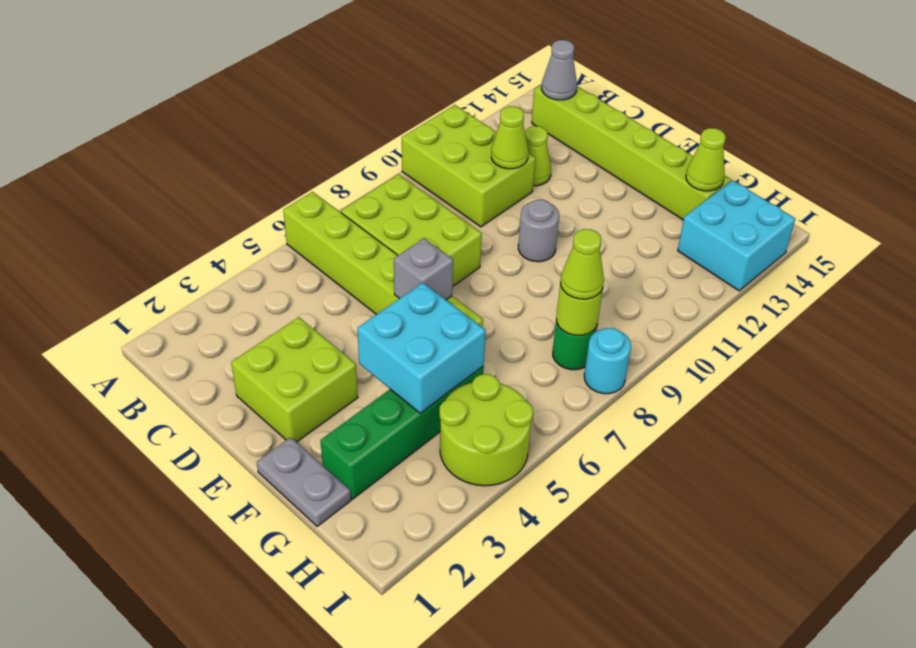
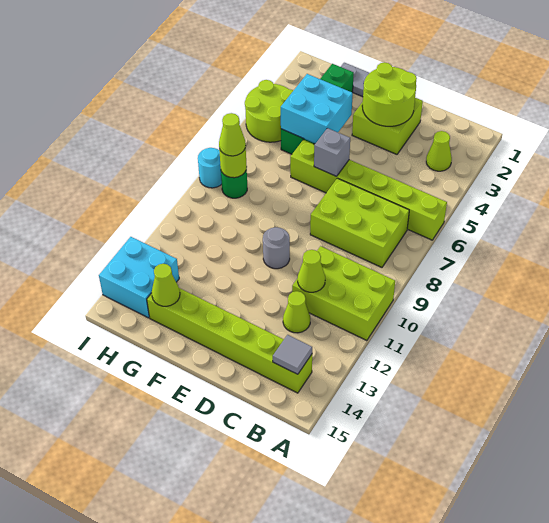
none -> lime cone B3 level 1
grey cone B14 level 2 -> grey tile B14 level 2
none -> lime round brick D2:E3 level 2

